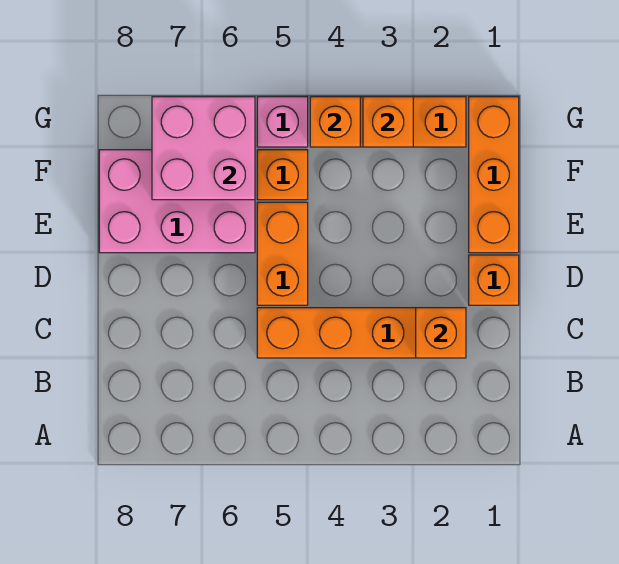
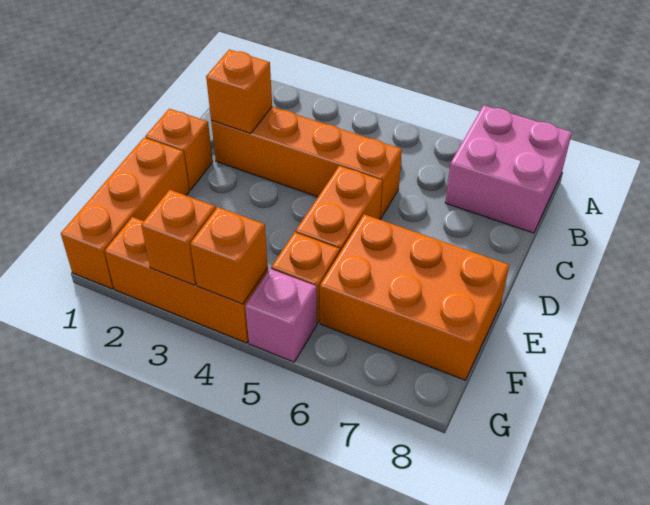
pink brick E6:F8 level 1 -> orange brick E6:F8 level 1
pink brick F6:G7 level 2 -> pink brick A7:B8 level 1

